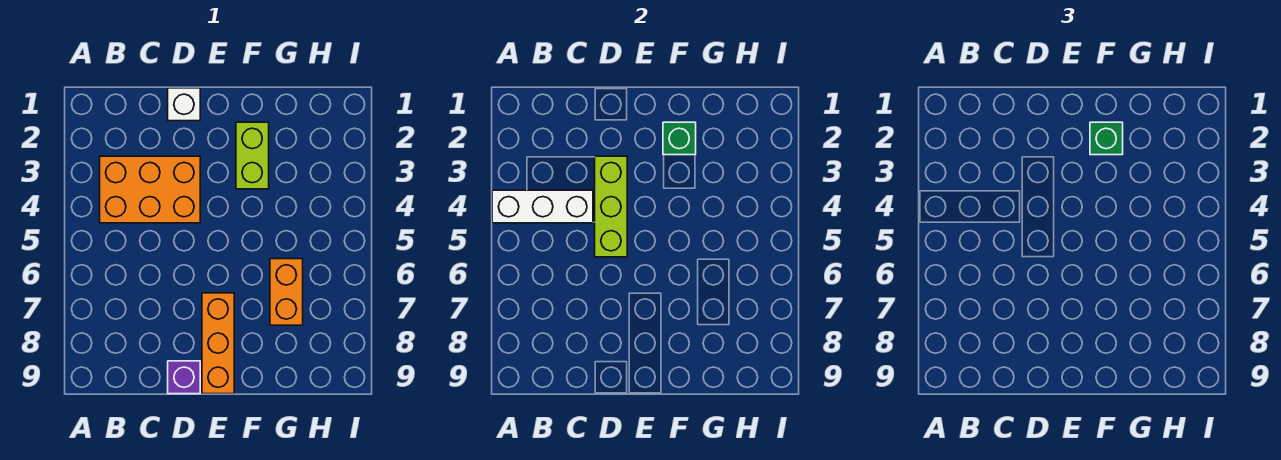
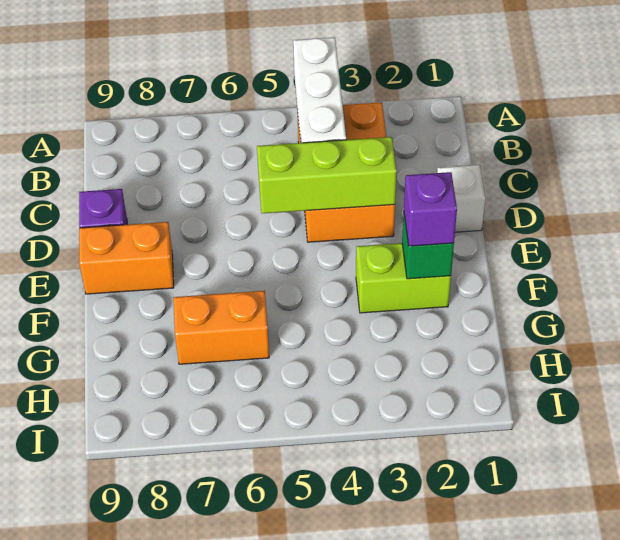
orange brick E7:E9 level 1 -> orange brick E8:E9 level 1
green brick F2 level 3 -> purple brick F2 level 3

